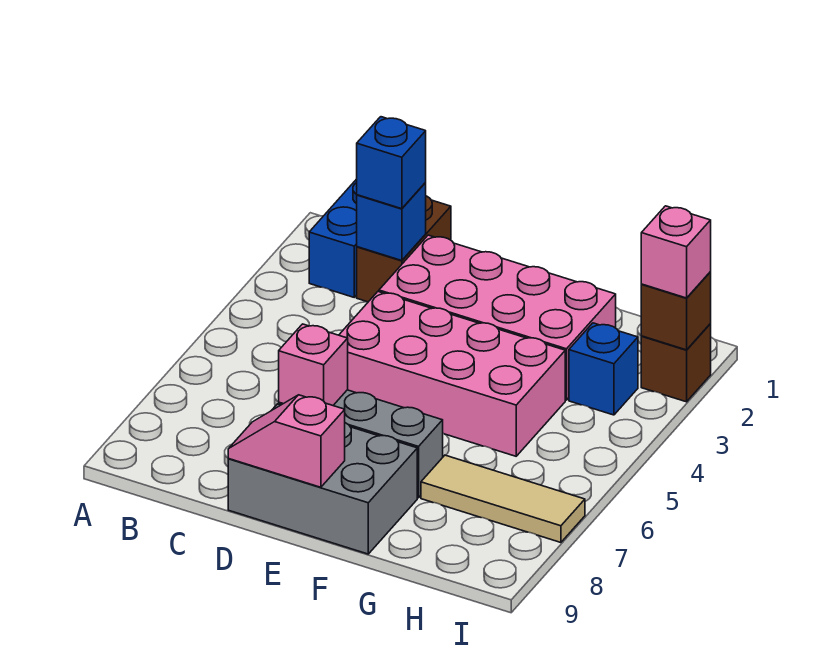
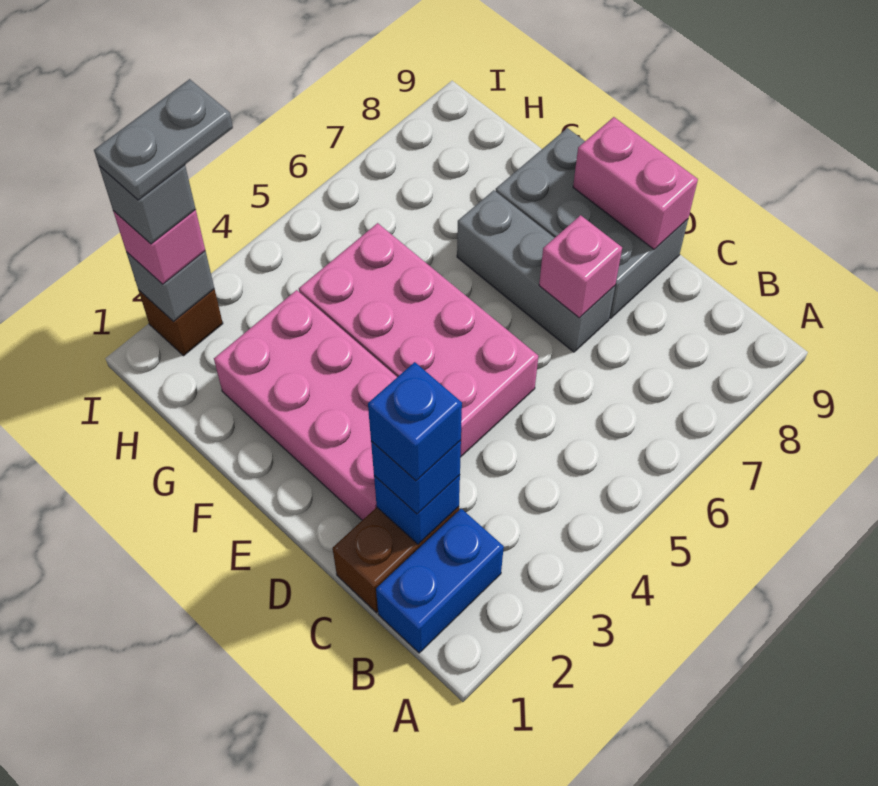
pink slope D9:E9 level 2 top E -> pink brick D9:E9 level 2
tan tile G7:I7 level 1 -> none
blue brick H3 level 1 -> blue brick C2 level 4
brown brick I2 level 2 -> grey brick I2 level 2
none -> grey brick I2 level 4
none -> grey plate I2:I3 level 5

